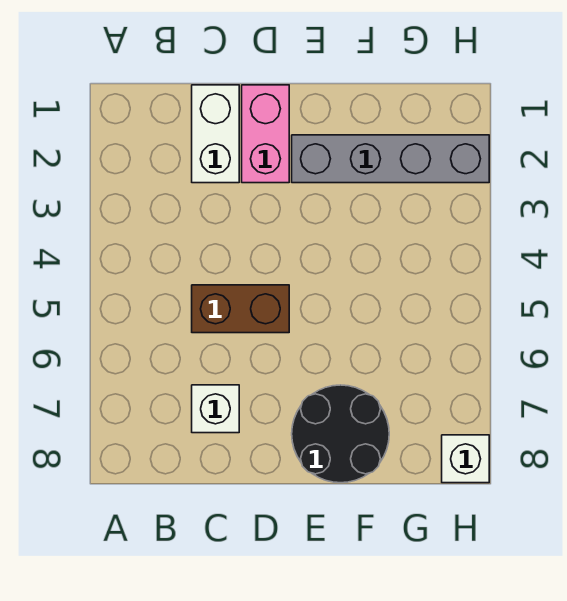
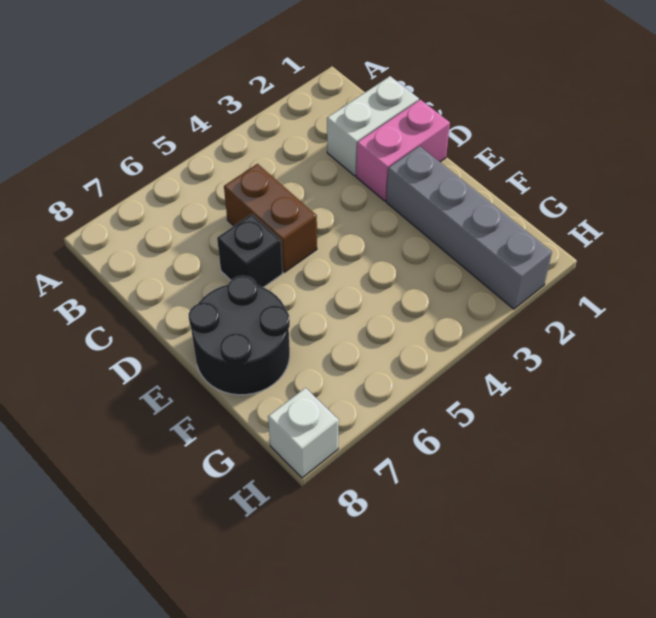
white brick C7 level 1 -> none
none -> black brick D6 level 1

